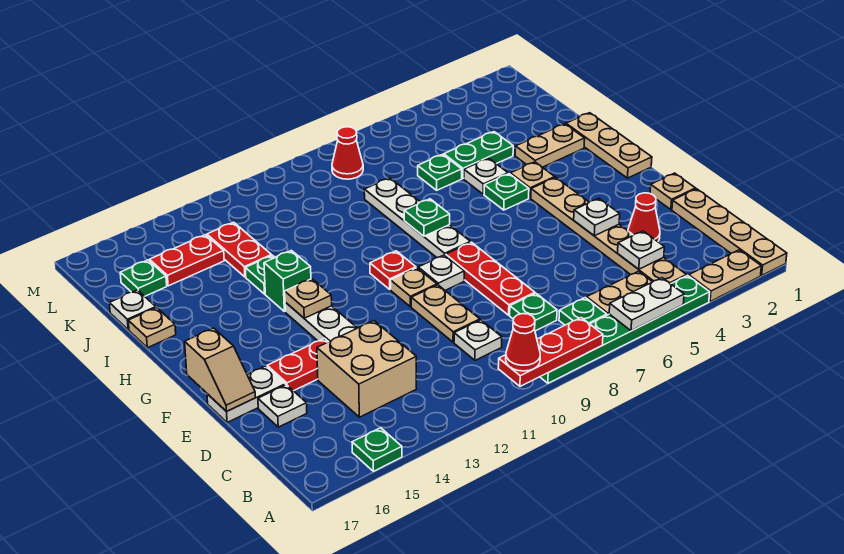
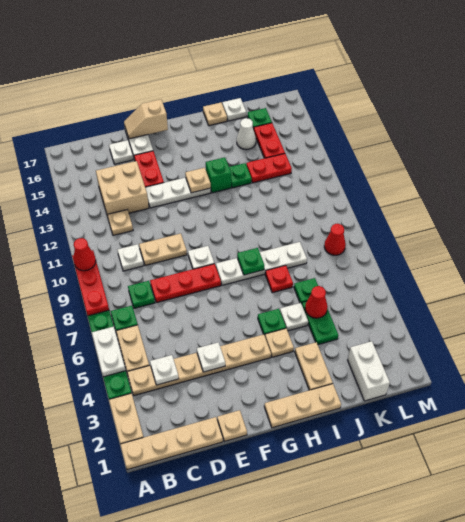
green plate A15 level 1 -> none
red cone D3 level 1 -> red cone J5 level 2
tan plate F10 level 1 -> tan plate C12 level 1
red plate G10 level 1 -> red plate I7 level 1
none -> white cone J15 level 1
none -> white brick K1:K2 level 1

